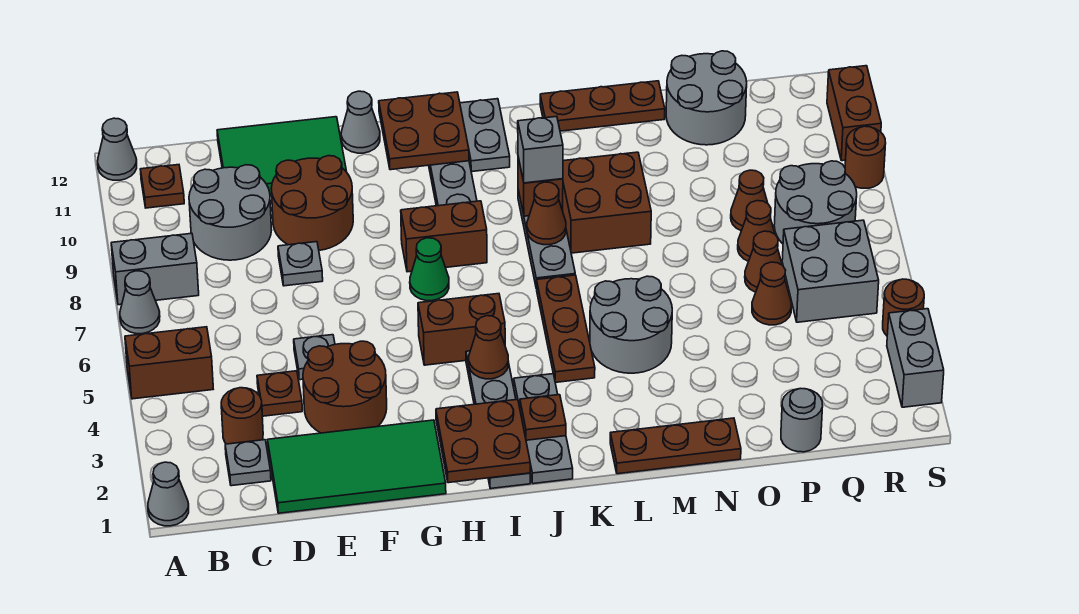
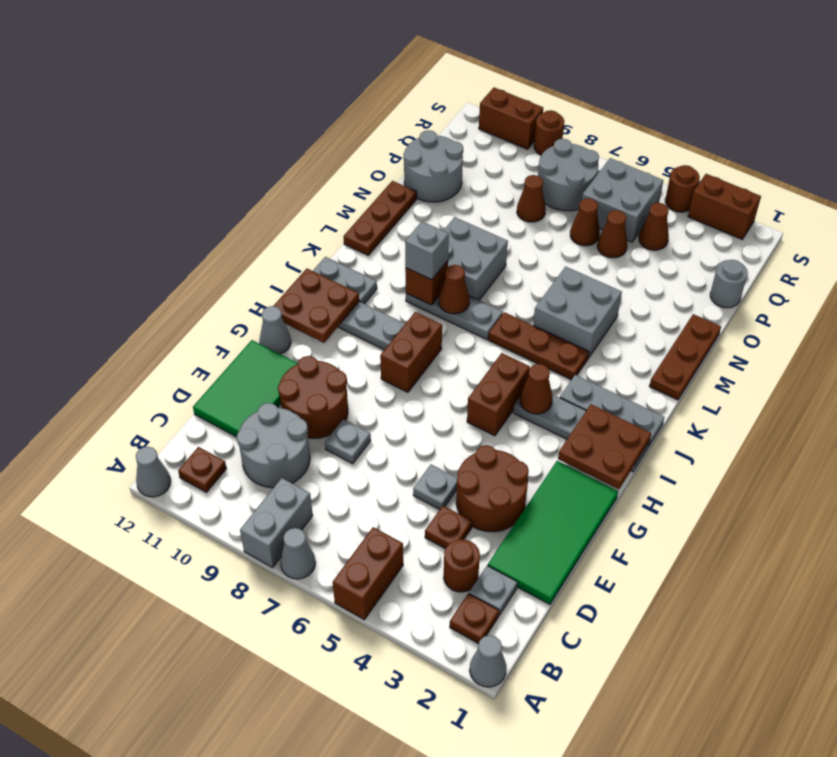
green cone H7 level 1 -> none
brown plate J2 level 2 -> brown plate B2 level 1
grey round brick L4:M5 level 1 -> grey brick L4:M5 level 1
brown brick L8:M9 level 1 -> grey brick L8:M9 level 1
brown cone P7 level 1 -> brown cone Q4 level 1
grey brick S2:S3 level 1 -> brown brick S2:S3 level 1

